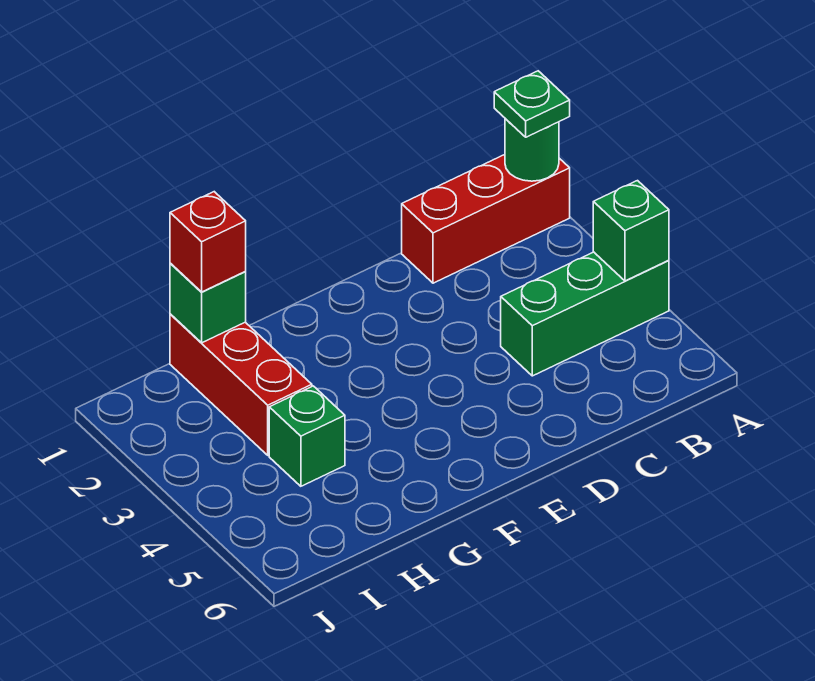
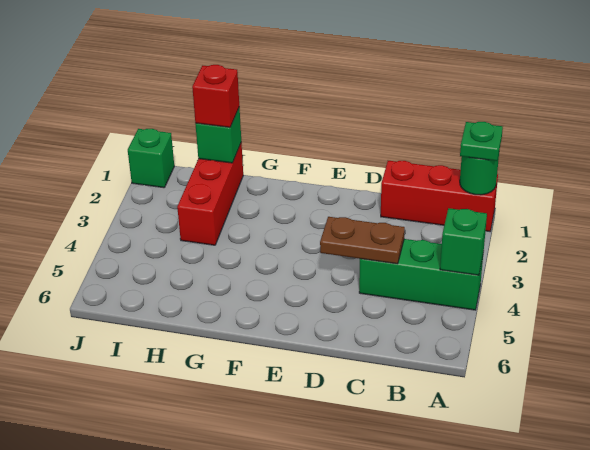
none -> brown plate C4:D4 level 2
green brick H4 level 1 -> green brick J1 level 1

